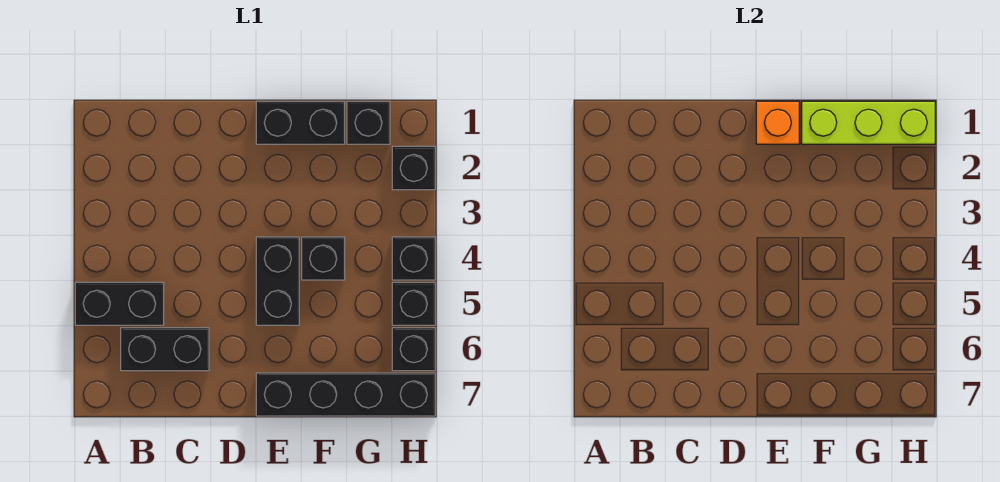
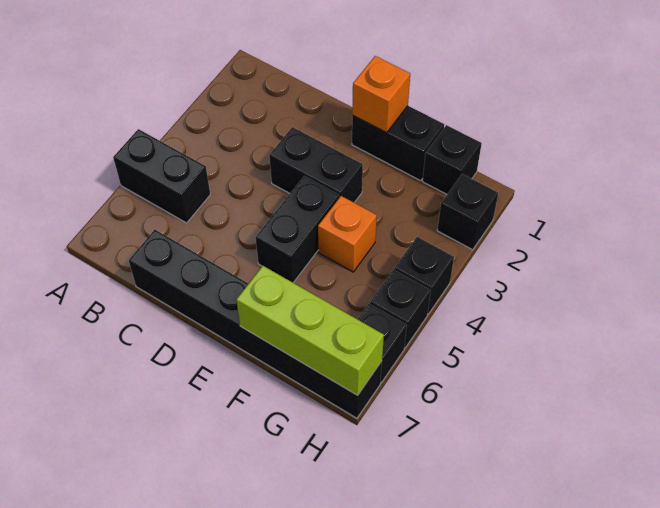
black brick B6:C6 level 1 -> black brick D3:E3 level 1
black brick E7:H7 level 1 -> black brick C7:H7 level 1
lime brick F1:H1 level 2 -> lime brick F7:H7 level 2
black brick F4 level 1 -> orange brick F4 level 1

